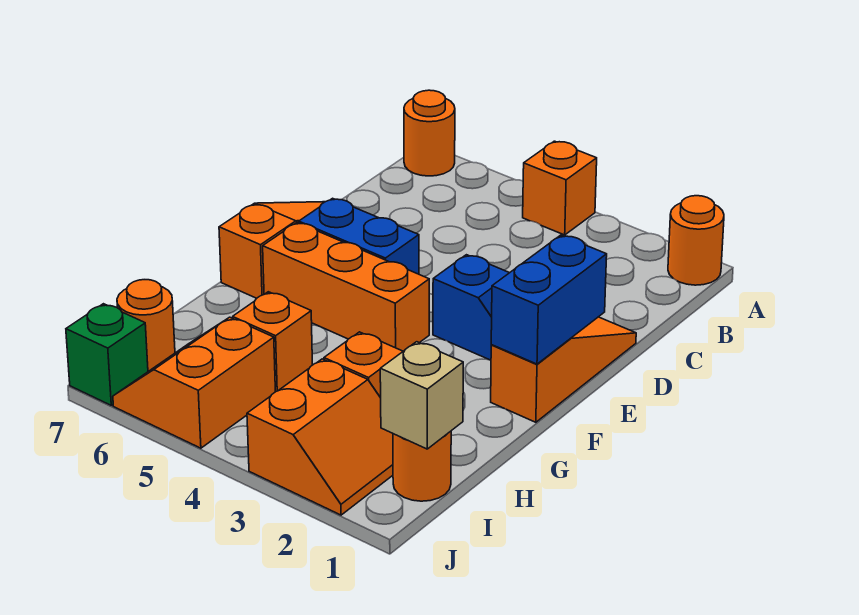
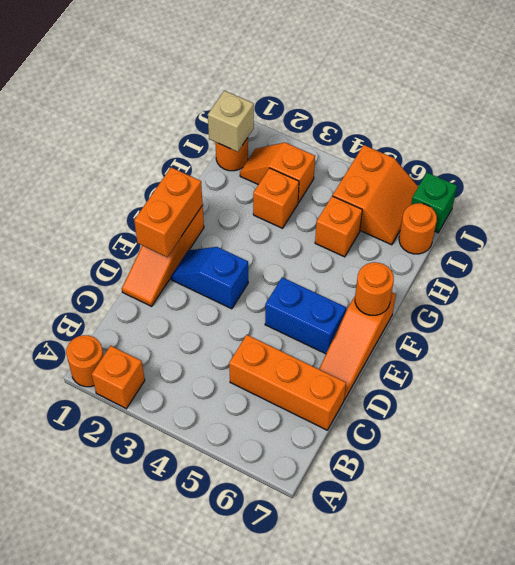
orange brick A4 level 1 -> orange brick A2 level 1
orange round brick A7 level 1 -> orange round brick F7 level 2
blue brick E1:F1 level 2 -> orange brick E1:F1 level 2
orange brick F4:F6 level 1 -> orange brick C5:C7 level 1
orange slope I2:J3 level 1 top 3 -> orange slope I2:I3 level 1 top 3

